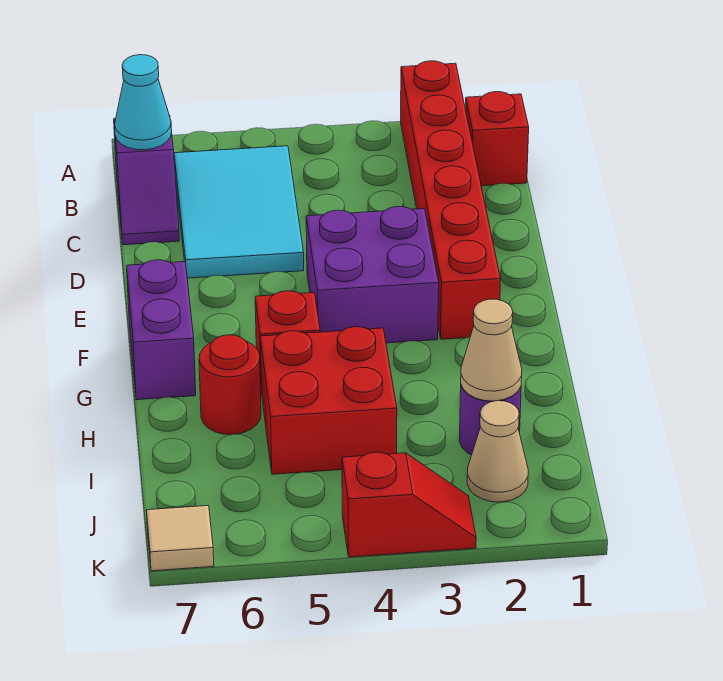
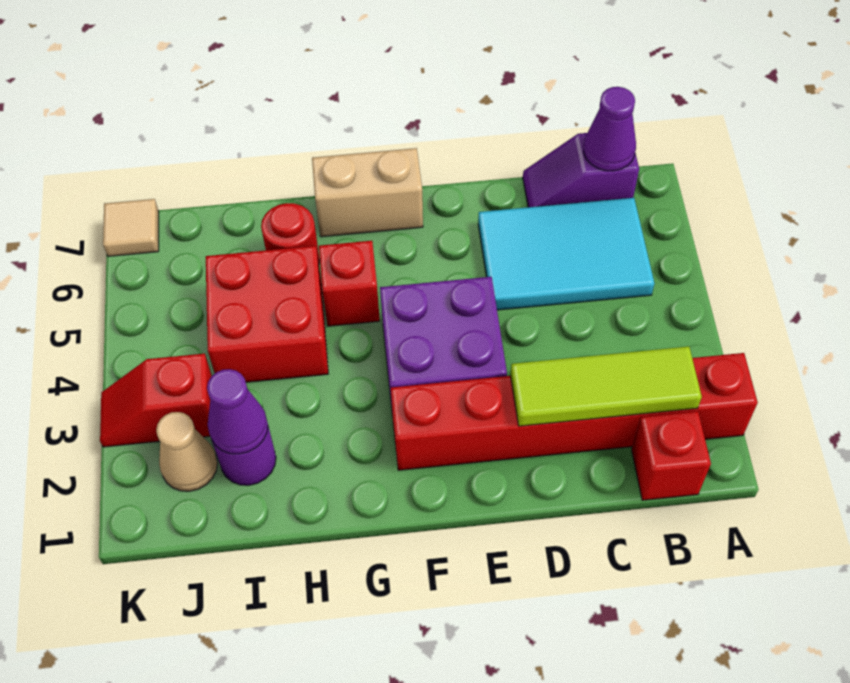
none -> lime tile B2:D2 level 2
cyan cone B7 level 2 -> purple cone B7 level 2
purple brick F7:G7 level 1 -> tan brick F7:G7 level 1
tan cone I2 level 2 -> purple cone I2 level 2
red slope K3:K4 level 1 top 4 -> red slope J3:K3 level 1 top J

